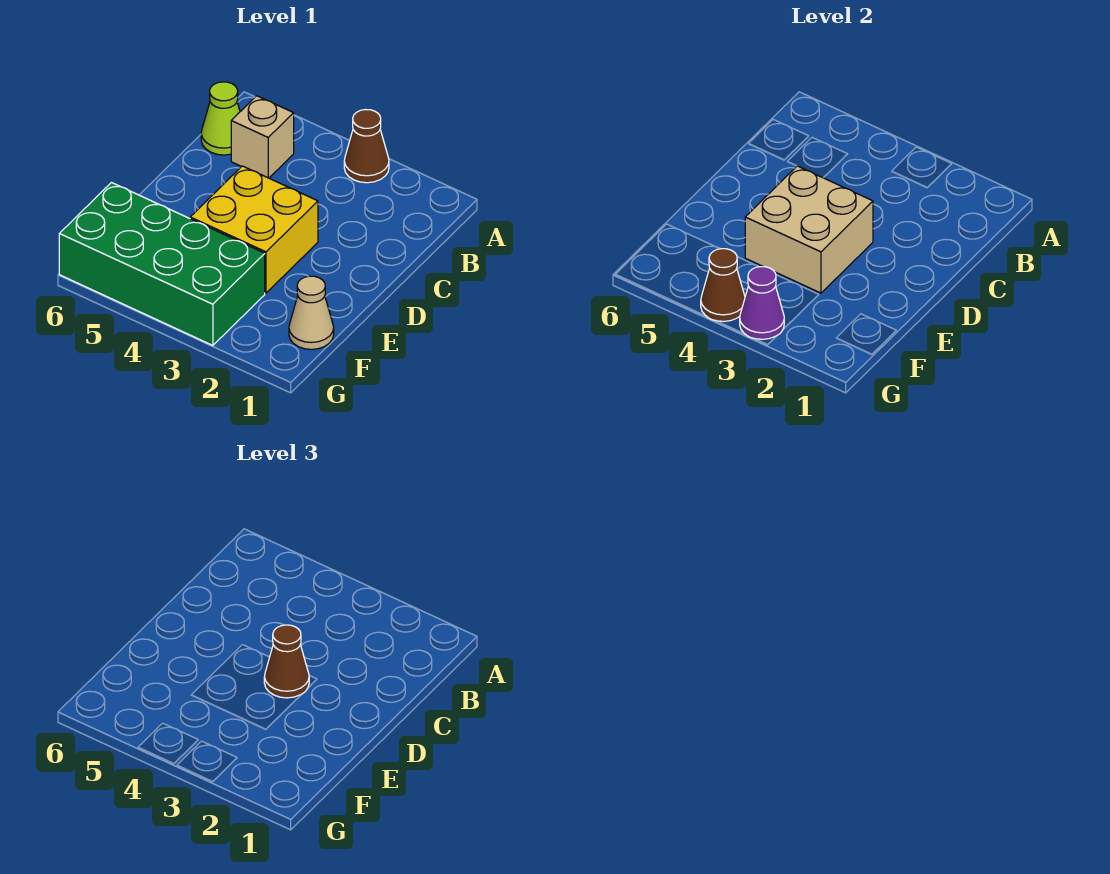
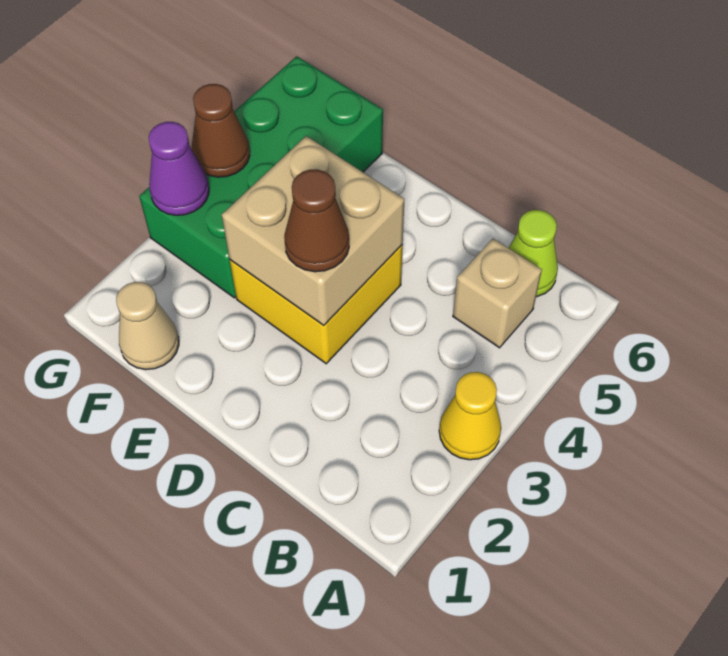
brown cone A3 level 1 -> yellow cone A3 level 1

